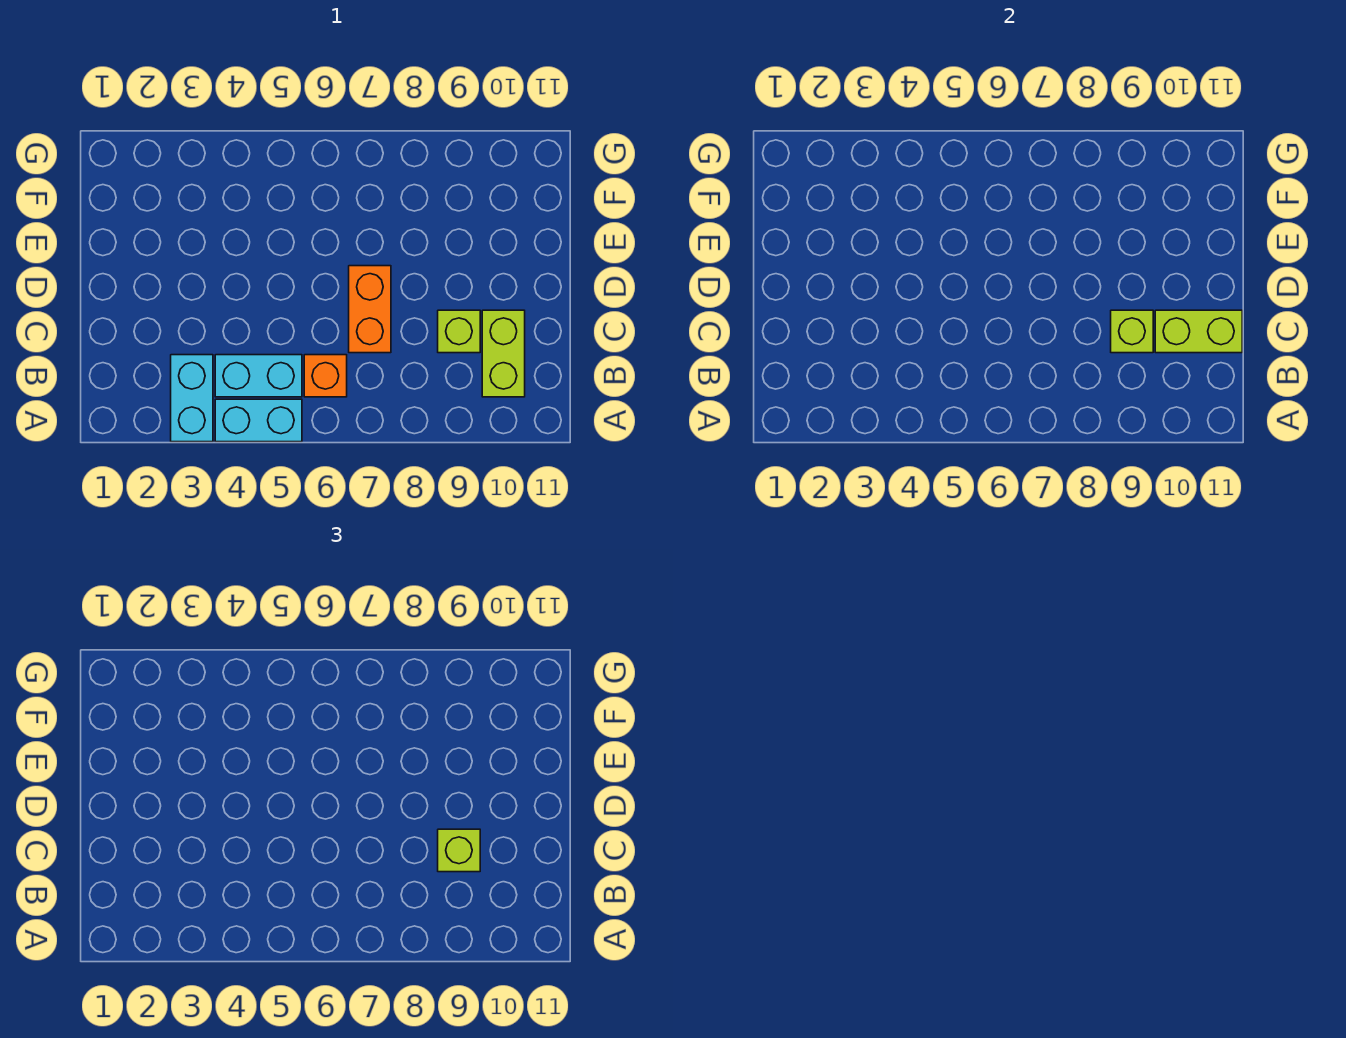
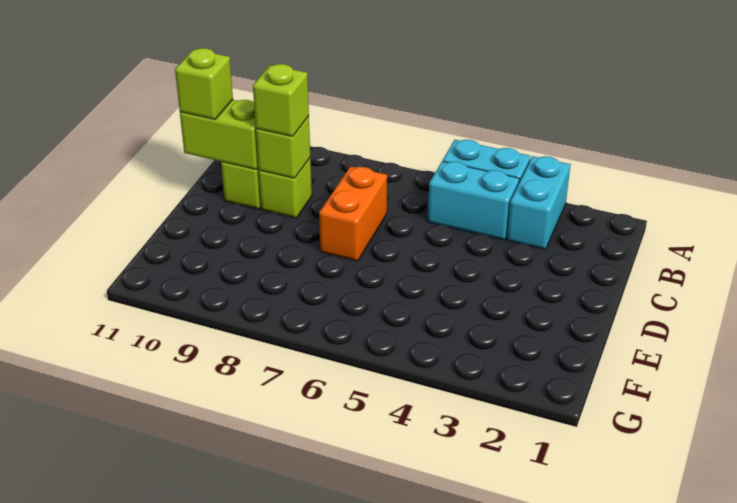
orange brick B6 level 1 -> none
none -> lime brick C11 level 3

